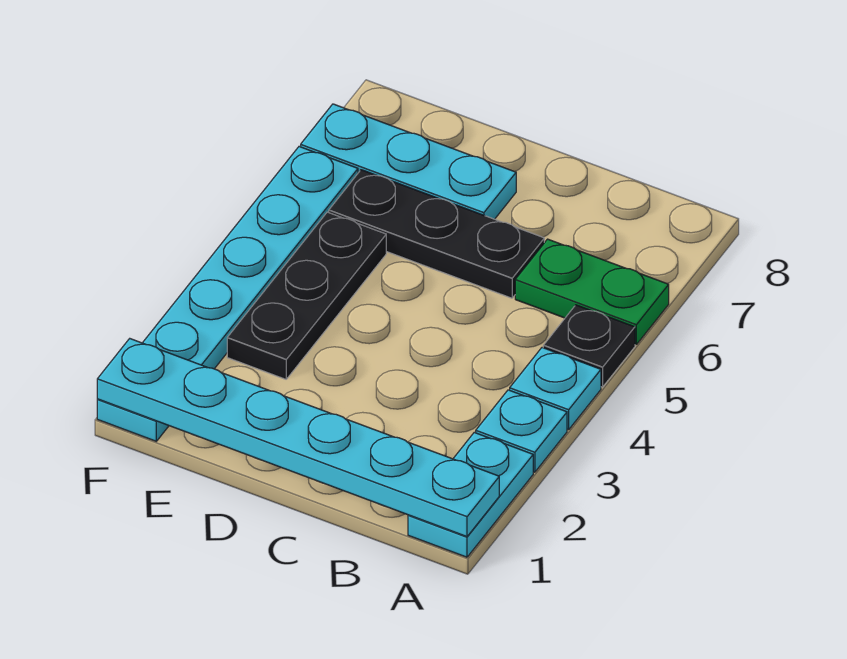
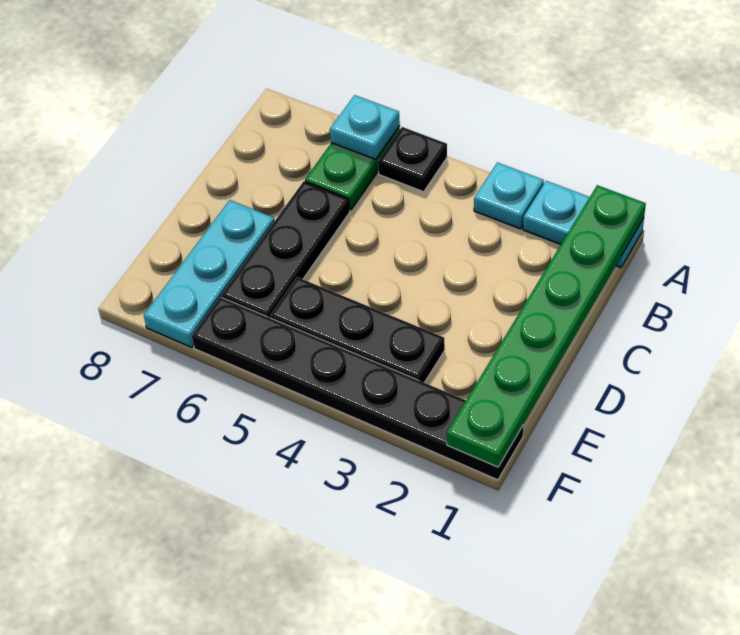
cyan plate A1:F1 level 2 -> green plate A1:F1 level 2
cyan plate A4 level 1 -> cyan plate A6 level 2
cyan plate F1:F6 level 1 -> black plate F1:F6 level 1

